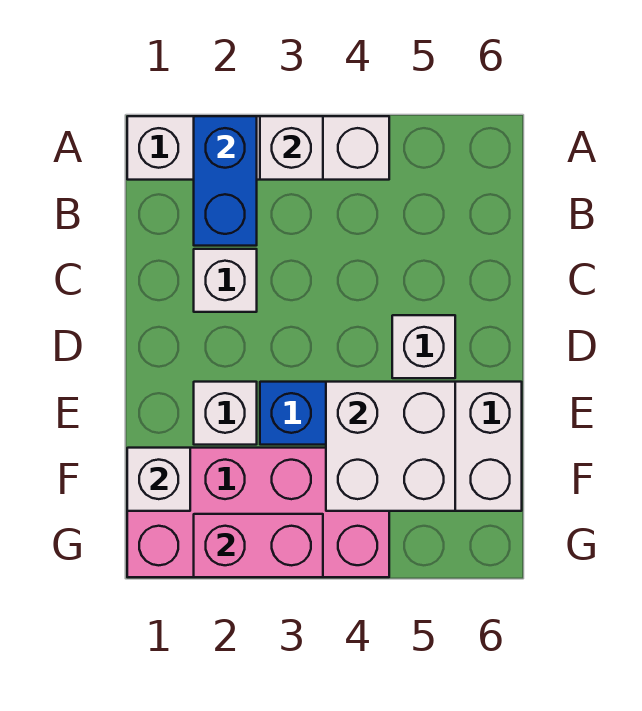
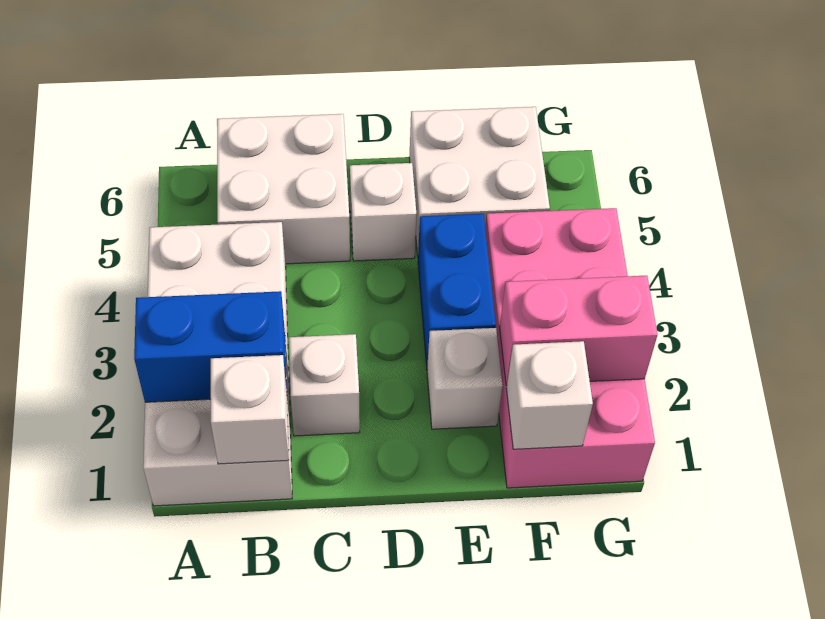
white brick A1:A4 level 1 -> white brick A1:B4 level 1
white brick A3 level 2 -> white brick B1 level 2
white brick E4:F5 level 2 -> white brick B5:C6 level 1
pink brick G2:G3 level 2 -> pink brick F2:G2 level 2

